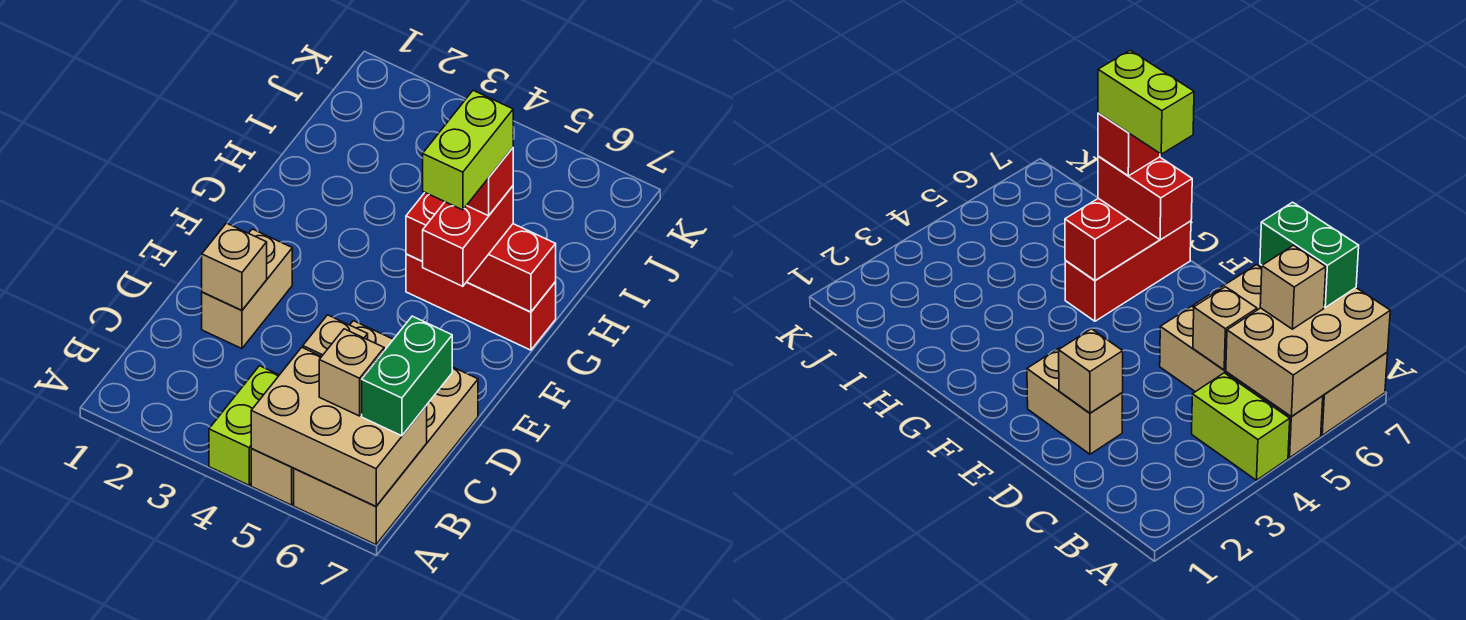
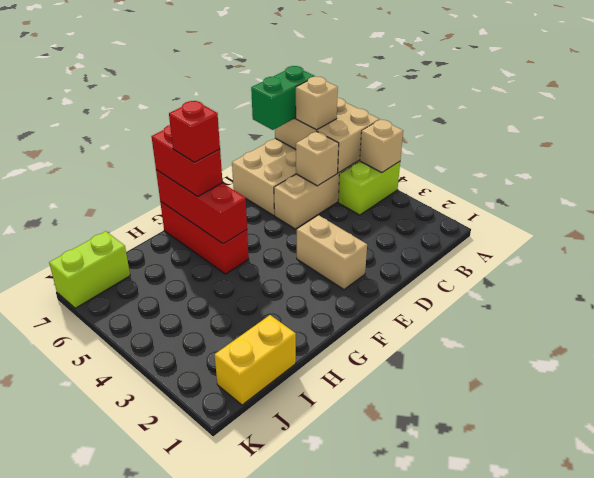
tan brick D2:E2 level 1 -> tan brick E2:E3 level 1
tan brick D2 level 2 -> tan brick A4 level 2
red brick F6:G6 level 3 -> red brick G6:G7 level 3
lime brick F6:G6 level 5 -> lime brick J7:K7 level 1
none -> yellow brick I1:J1 level 1

